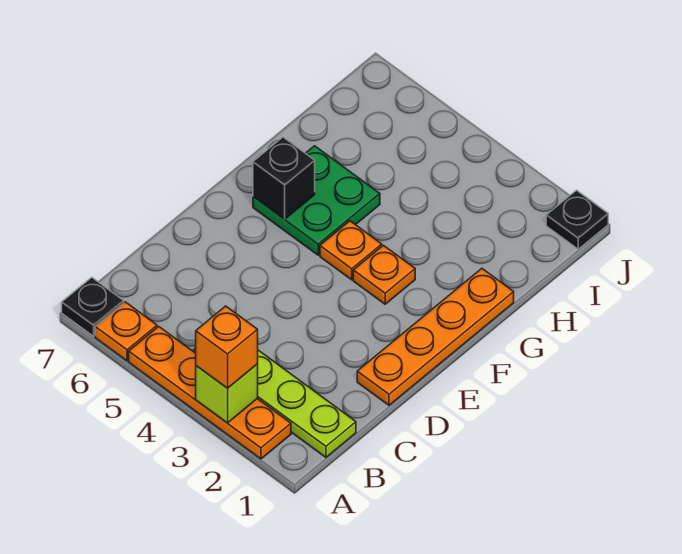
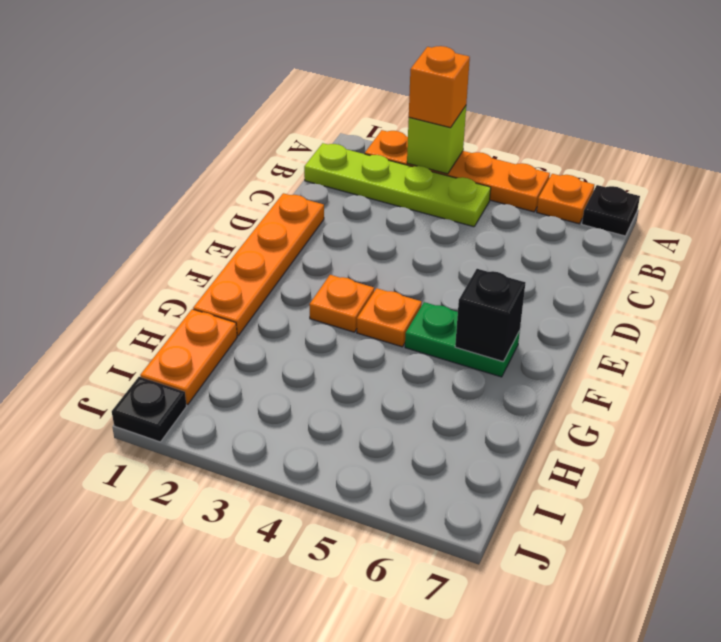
green plate F5:G6 level 1 -> green plate F5:F6 level 1
none -> orange plate H1:I1 level 1

